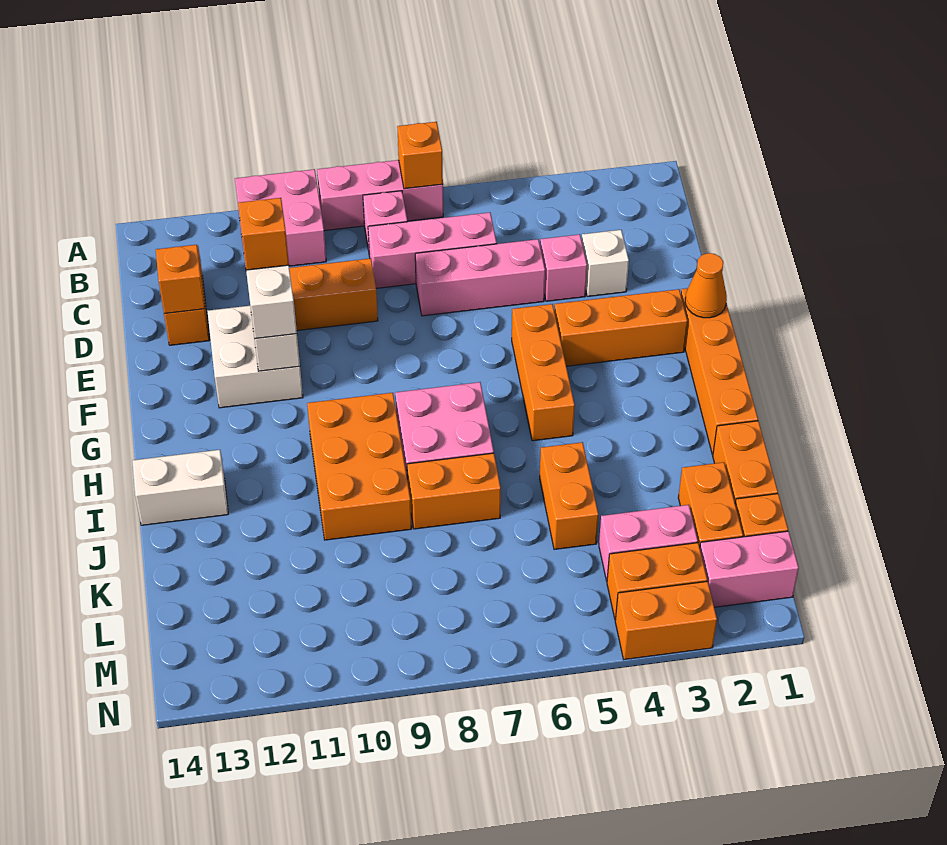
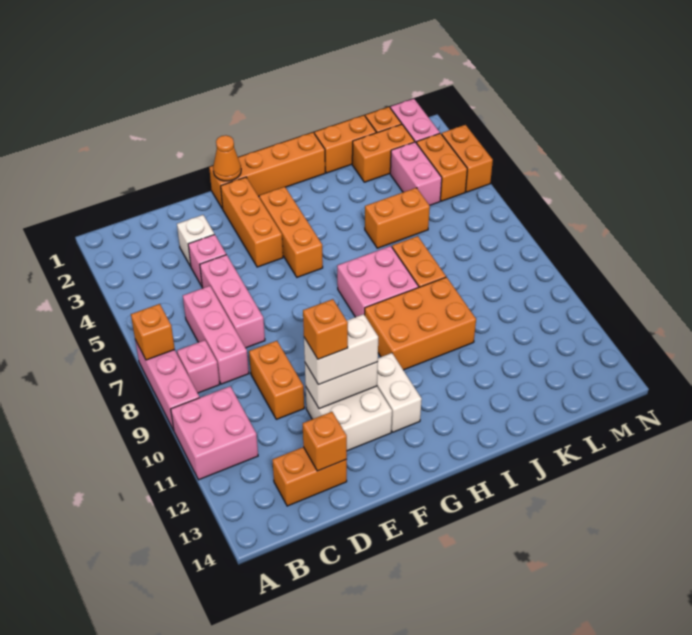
orange brick F5:H5 level 1 -> orange brick G3:G5 level 1
white brick I13:I14 level 1 -> white brick G11:G12 level 1

